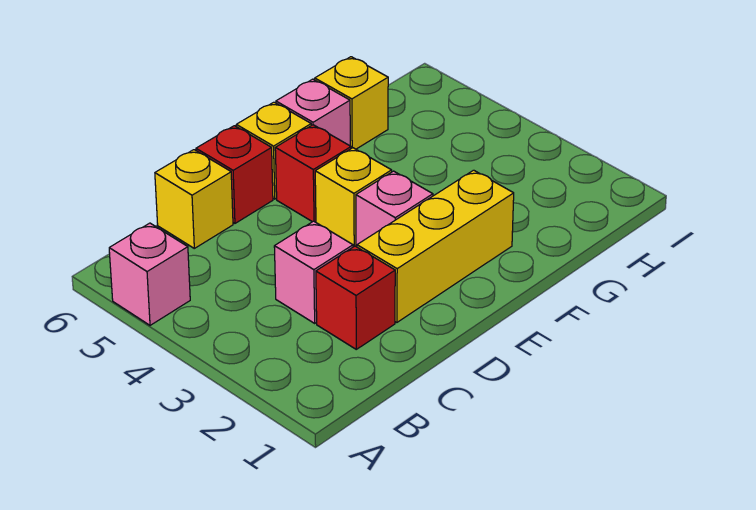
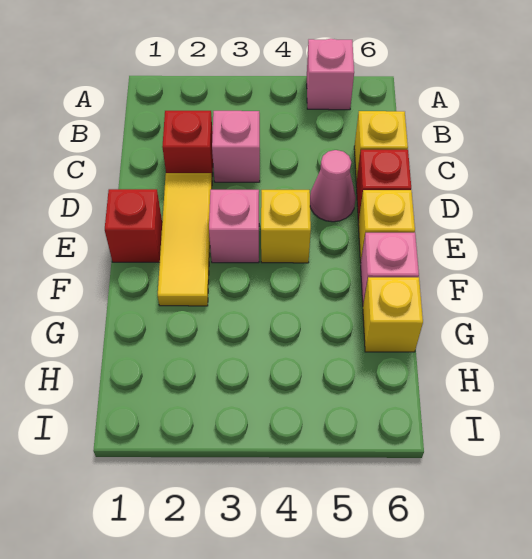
yellow brick D2:F2 level 1 -> yellow tile D2:F2 level 1
none -> pink cone D5 level 1
red brick E5 level 1 -> red brick E1 level 1

